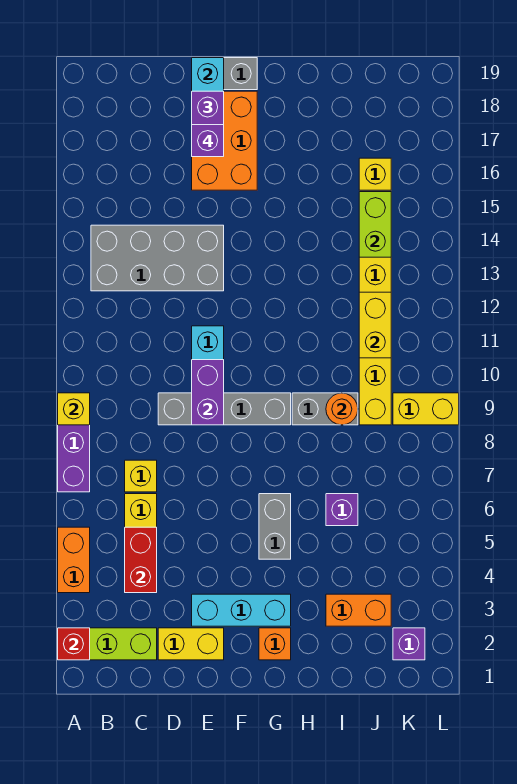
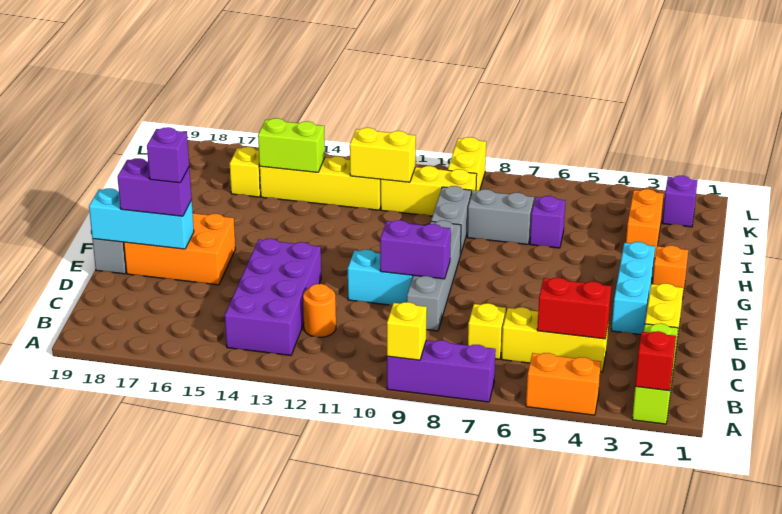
grey brick B13:E14 level 1 -> purple brick B13:E14 level 1
grey brick G5:G6 level 1 -> grey brick I7:I8 level 1
orange round brick I9 level 2 -> orange round brick C12 level 1

